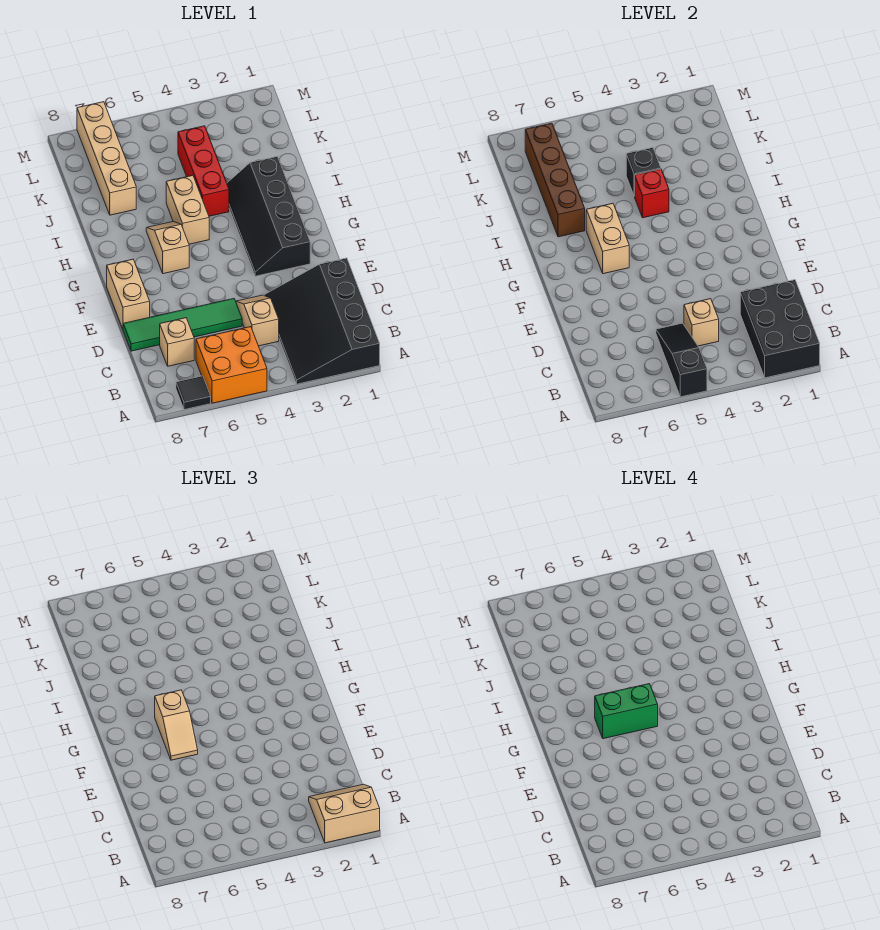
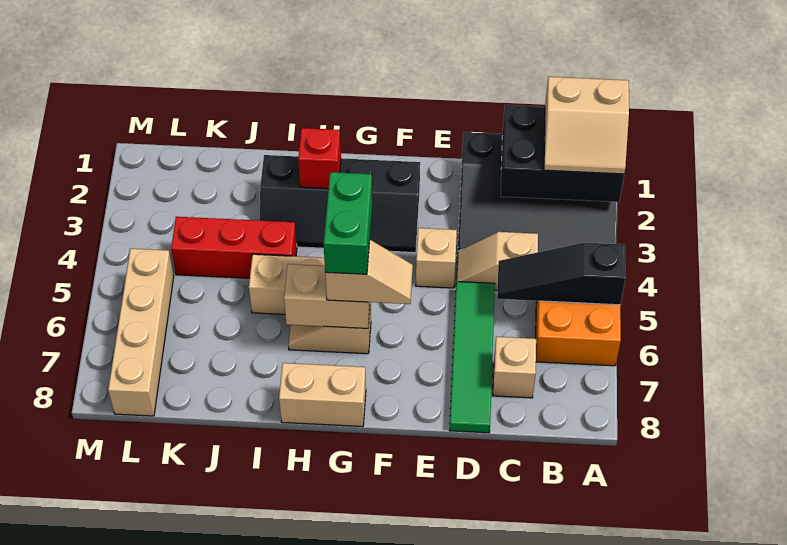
tan slope A1:B2 level 3 top A -> tan slope A1:B2 level 3 top 1
black tile A7 level 1 -> none
tan brick C4 level 2 -> tan brick E4 level 1
tan brick E8:F8 level 1 -> tan brick G8:H8 level 1
red brick I4 level 2 -> red brick H2 level 2
brown brick I7:L7 level 2 -> none
black brick J4 level 2 -> none
tan brick J7:M7 level 1 -> tan brick L5:L8 level 1

